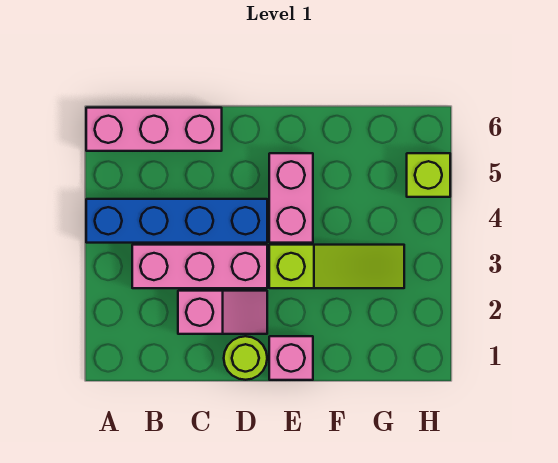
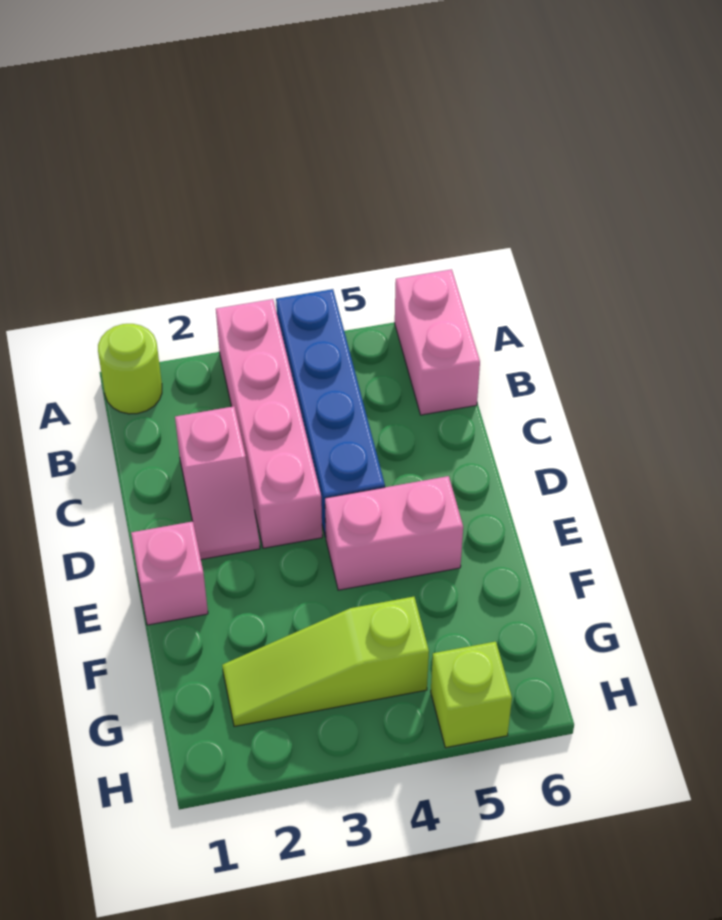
pink brick A6:C6 level 1 -> pink brick A6:B6 level 1
pink brick B3:D3 level 1 -> pink brick A3:D3 level 1
lime round brick D1 level 1 -> lime round brick A1 level 1
lime slope E3:G3 level 1 top E -> lime slope G2:G4 level 1 top 4

